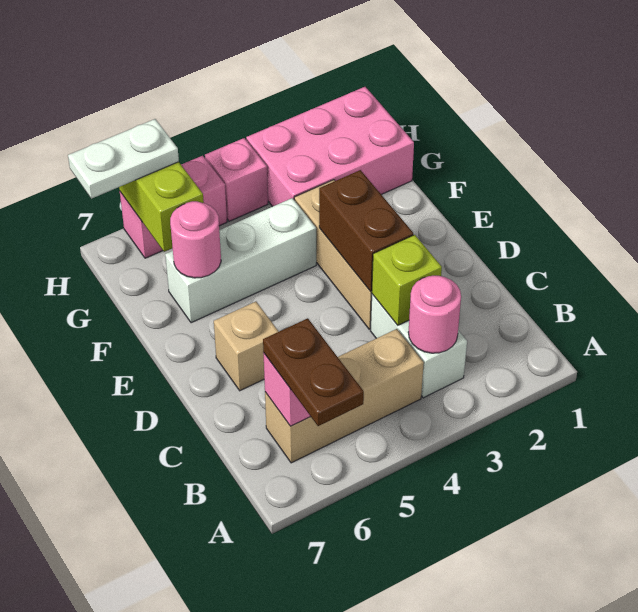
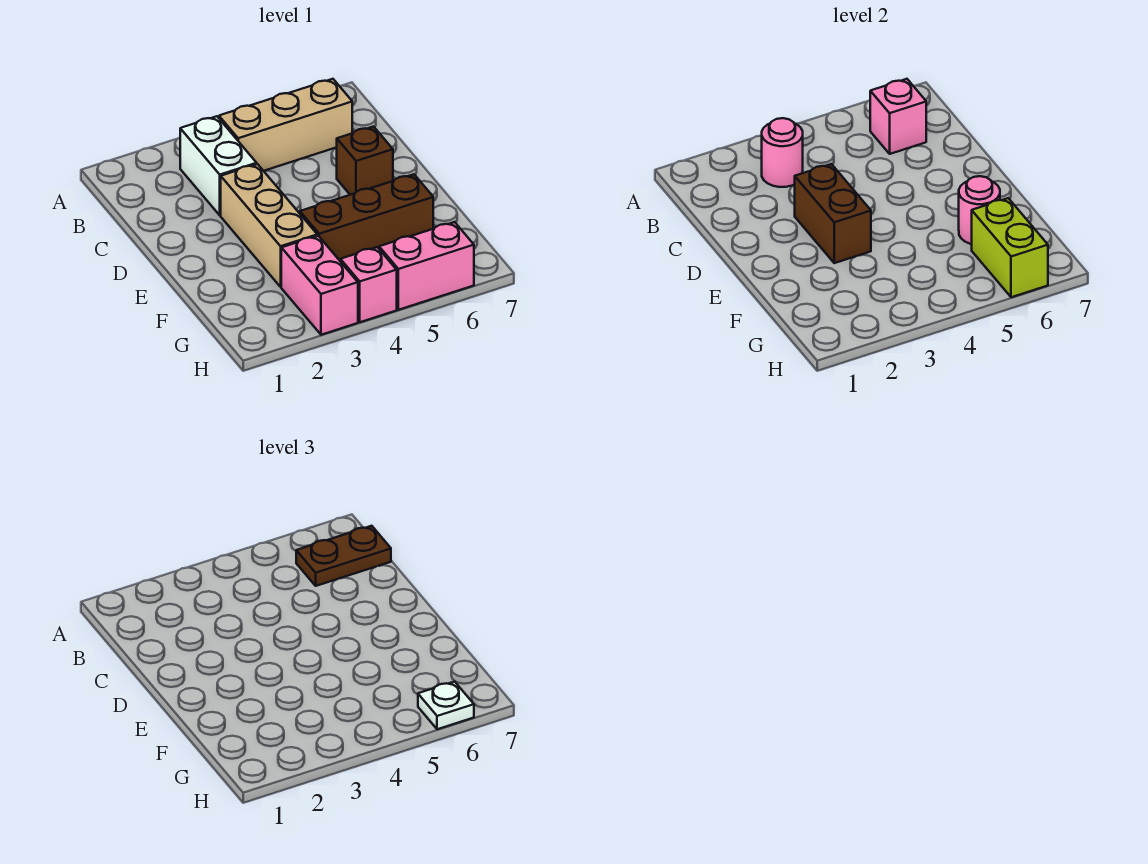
brown plate A6:B6 level 3 -> brown plate B6:B7 level 3
lime brick C3 level 2 -> none
tan brick D6 level 1 -> brown brick D6 level 1
white brick F4:F6 level 1 -> brown brick F4:F6 level 1
pink brick G1:H3 level 1 -> pink brick G3:H3 level 1
white plate H6:H7 level 3 -> white plate H6 level 3

